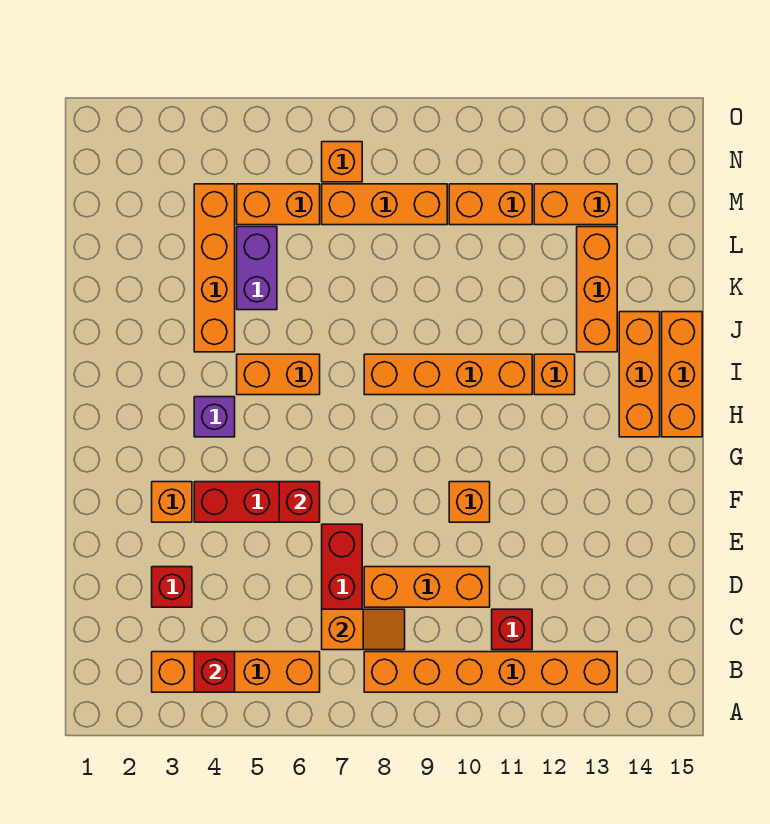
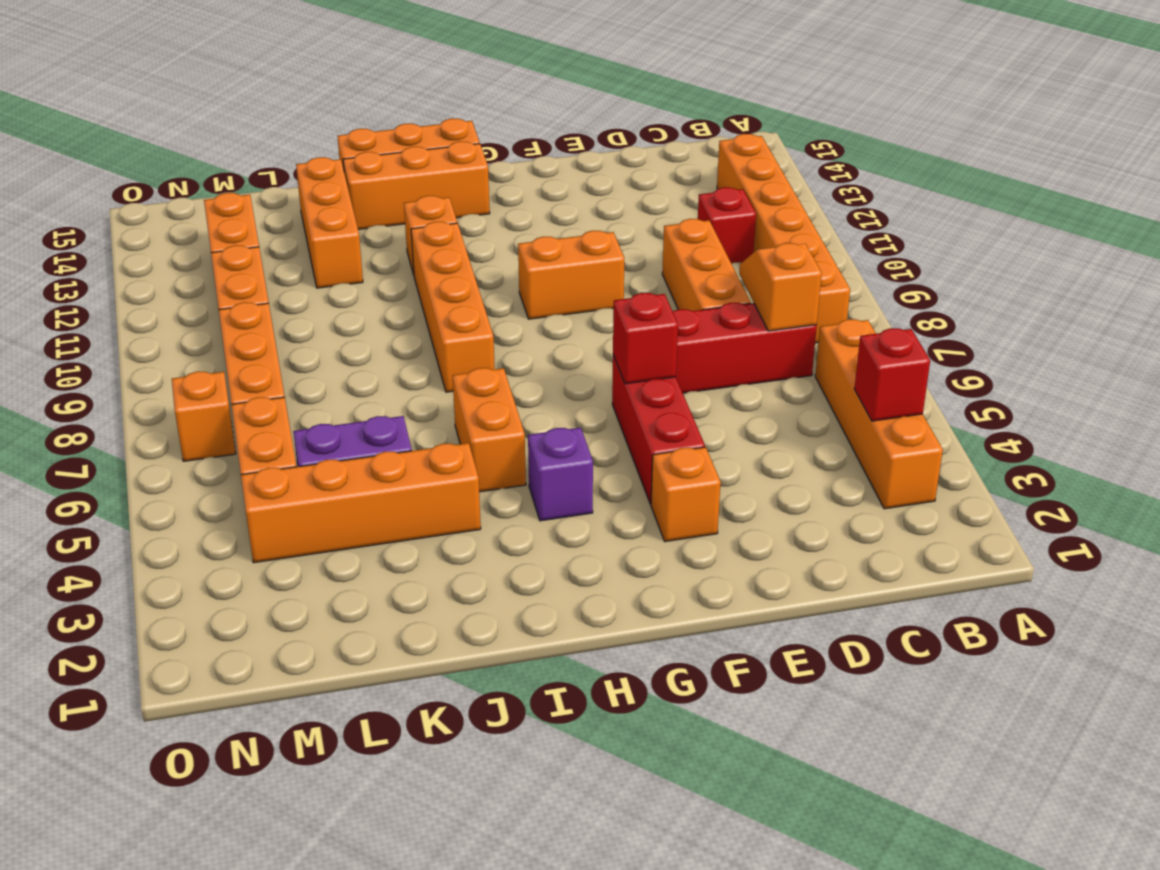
red brick D3 level 1 -> none
orange brick F10 level 1 -> orange brick F10:G10 level 1
orange brick J13:L13 level 1 -> orange brick K12:K14 level 1

